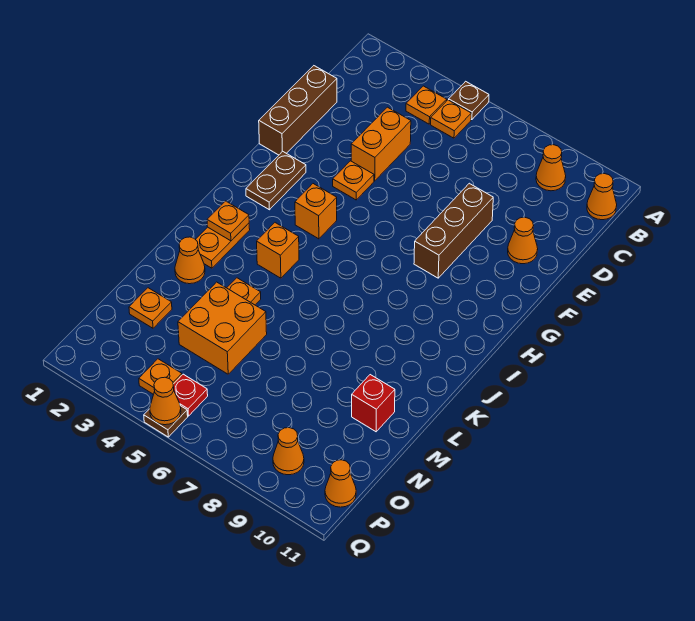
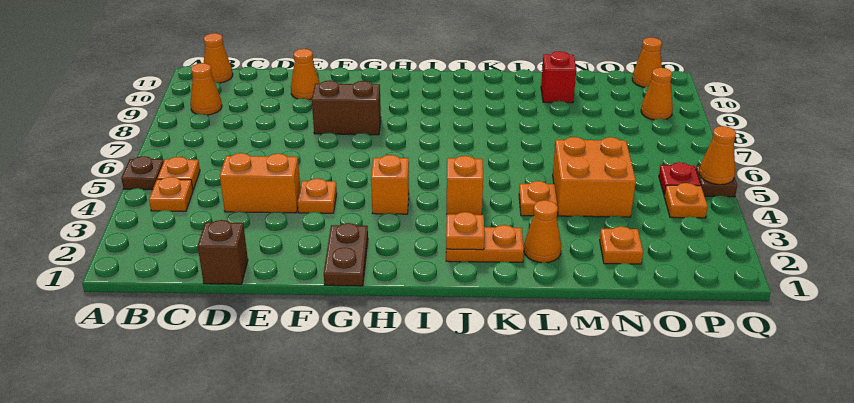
brown brick D1:F1 level 1 -> brown brick D1 level 1
brown brick E8:G8 level 1 -> brown brick F8:G8 level 1
brown plate G2:H2 level 1 -> brown plate G1:G2 level 1

